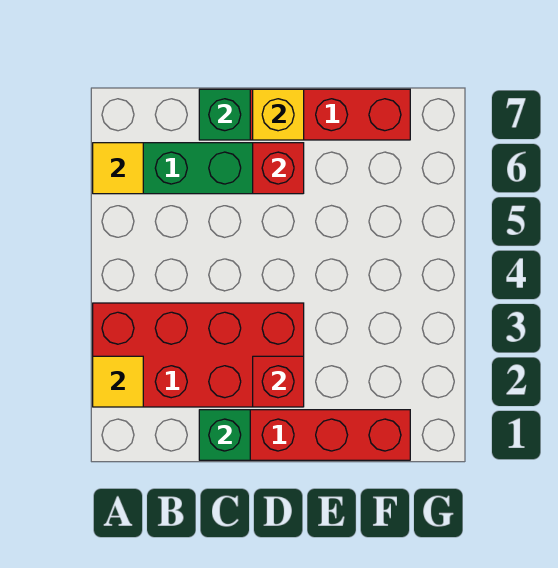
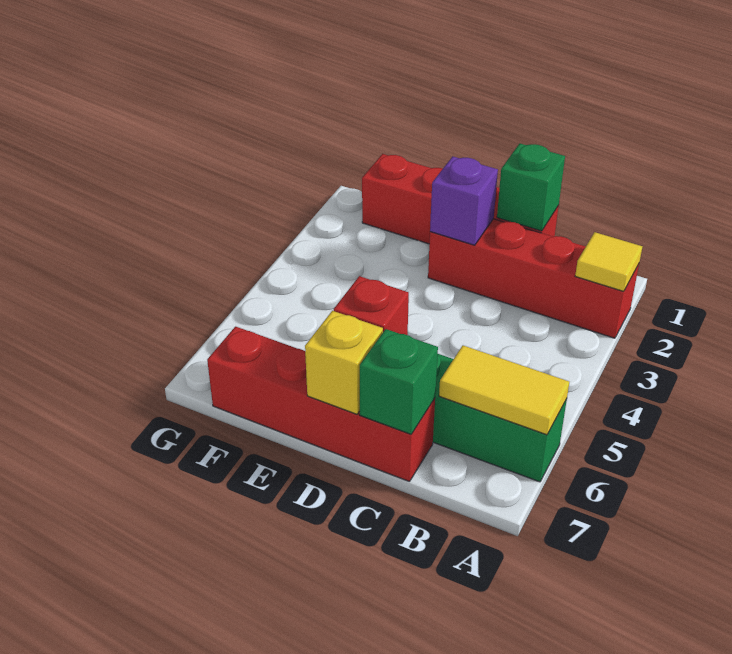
red brick A2:D3 level 1 -> red brick A2:D2 level 1
yellow tile A6 level 2 -> yellow tile A6:B6 level 2
red brick D2 level 2 -> purple brick D2 level 2

